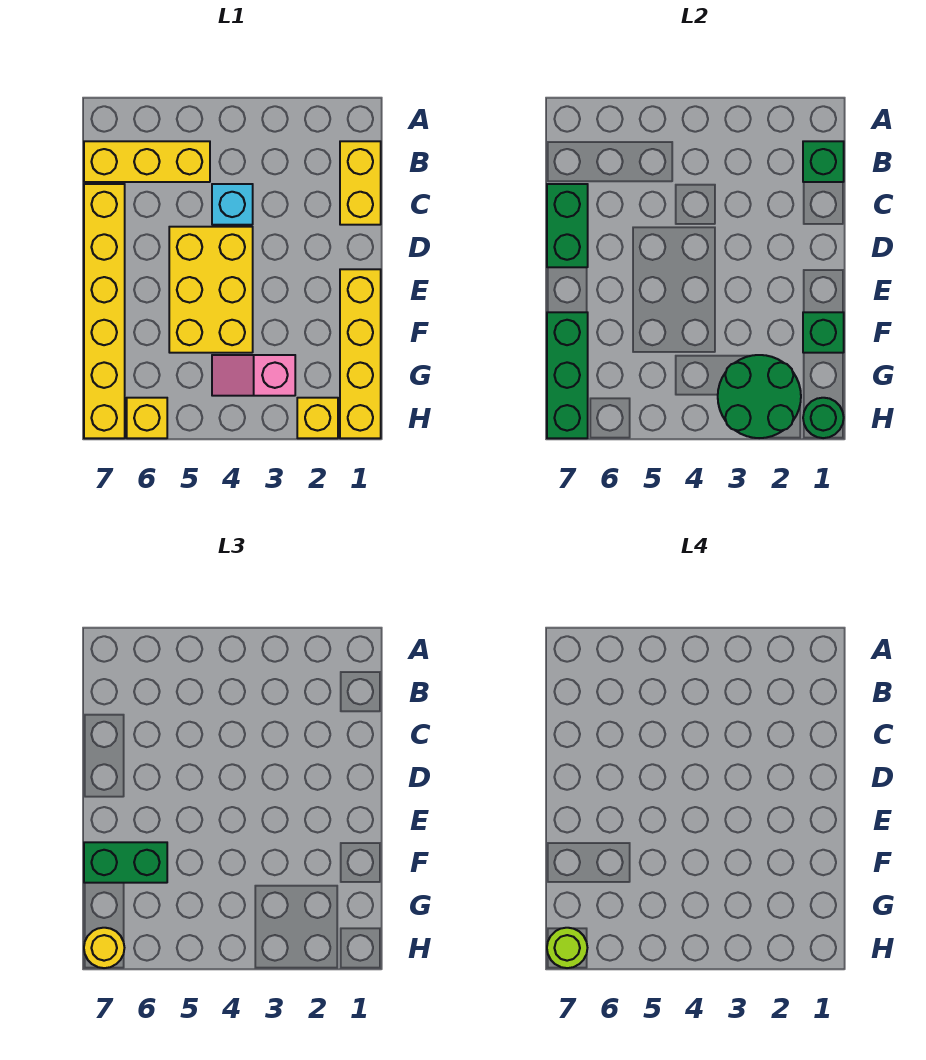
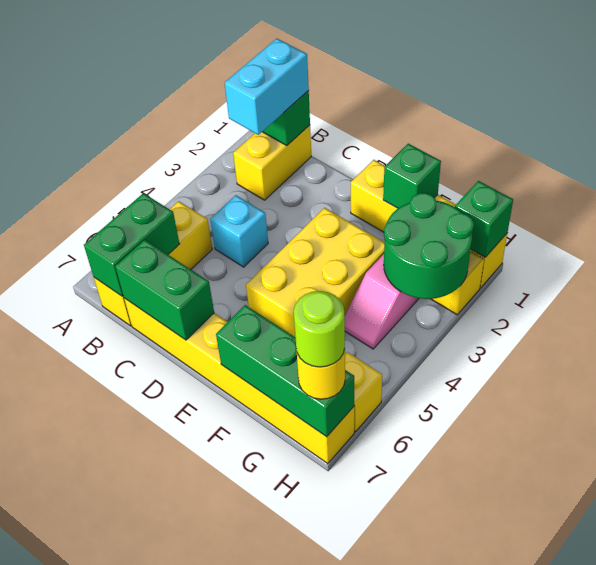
yellow brick B1:C1 level 1 -> yellow brick B1:B2 level 1
none -> cyan brick B1:B2 level 3
yellow brick D4:F5 level 1 -> yellow brick E3:F5 level 1
green brick F6:F7 level 3 -> green brick B6:B7 level 2
green round brick H1 level 2 -> green brick H1 level 2

